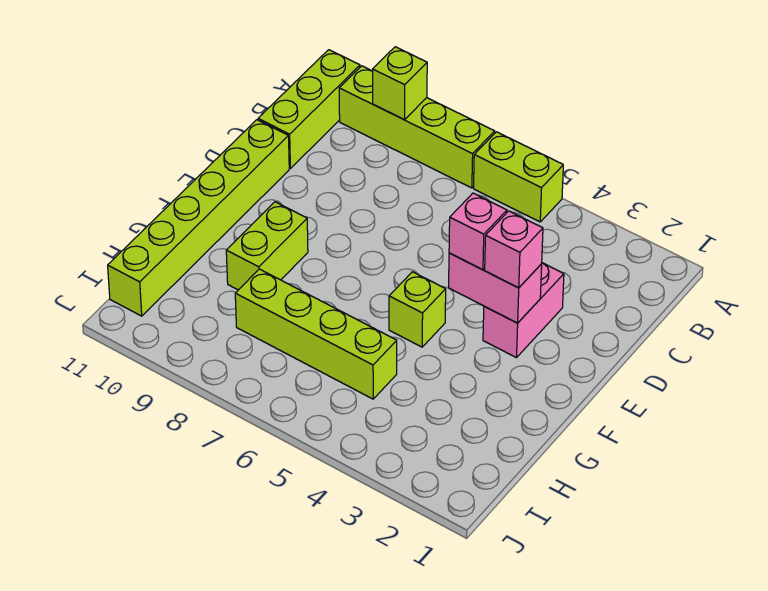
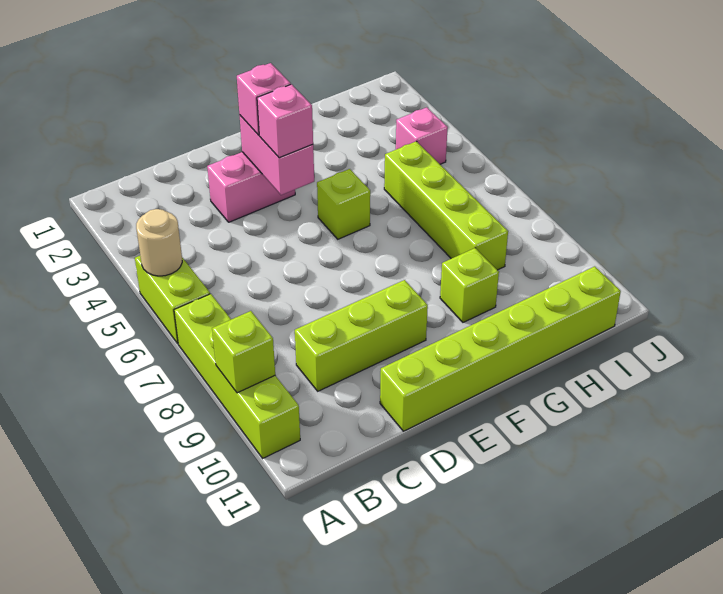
none -> tan round brick A5 level 2
lime brick A11:C11 level 1 -> lime brick C9:E9 level 1
lime brick F9:G9 level 1 -> lime brick G9 level 1
none -> pink brick I4 level 1

